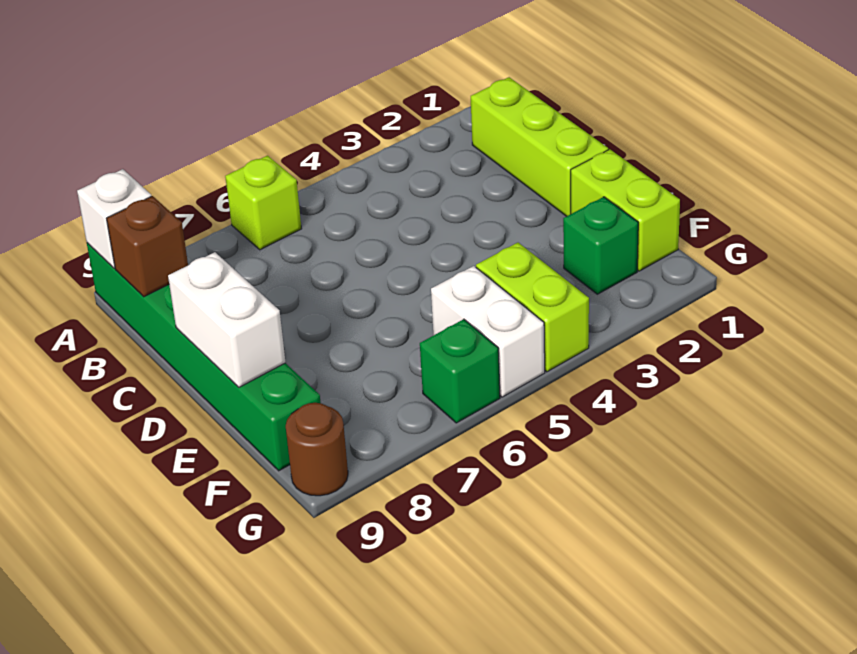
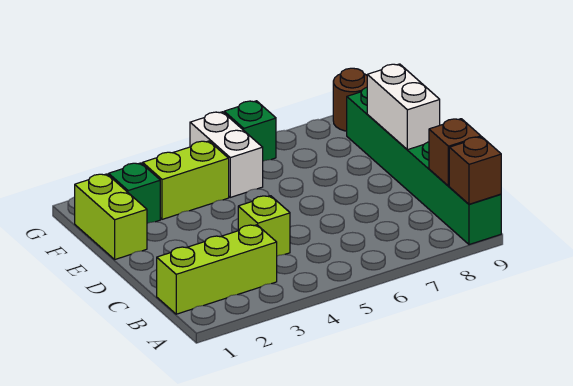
lime brick A6 level 1 -> lime brick C4 level 1
white brick A9 level 2 -> brown brick A9 level 2
lime brick B1:D1 level 1 -> lime brick B1:B3 level 1
lime brick F4:G4 level 1 -> lime brick F3:F4 level 1

